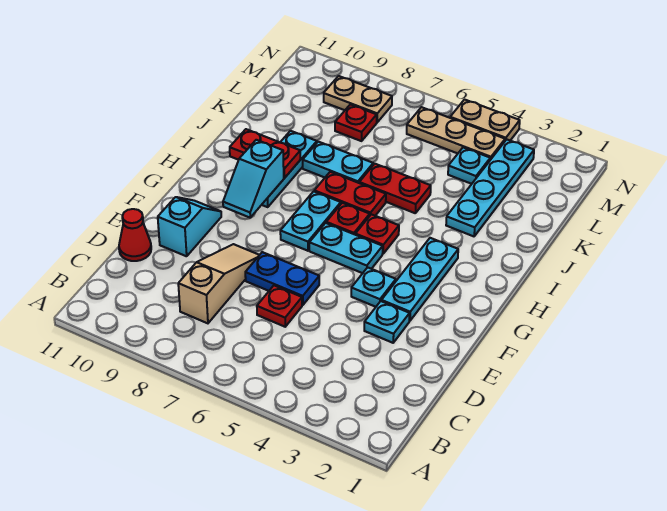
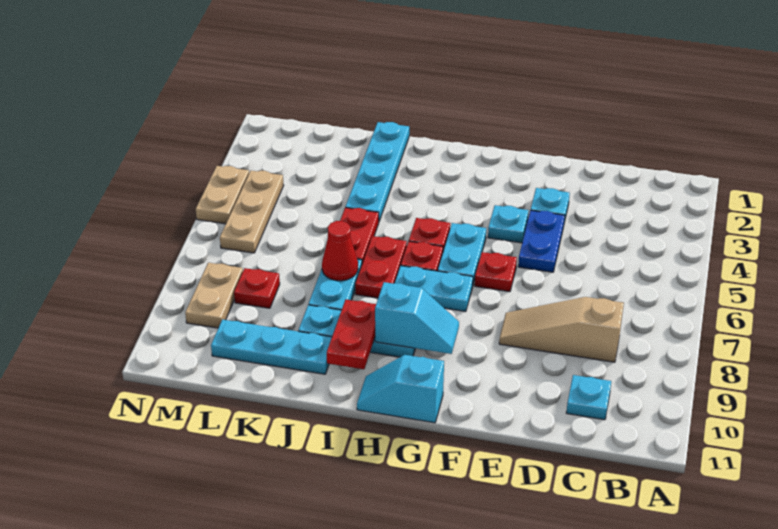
red plate D6 level 1 -> red plate F6 level 1
red cone D11 level 1 -> red cone J7 level 2
blue plate E6:E7 level 1 -> blue plate E4:E5 level 1
cyan slope E10:F10 level 1 top E -> cyan slope G11:H11 level 1 top G
cyan plate F3:H3 level 1 -> cyan plate J10:L10 level 1
cyan plate J3:M3 level 1 -> cyan plate J1:J4 level 1
cyan plate L4 level 1 -> cyan plate C10 level 1

